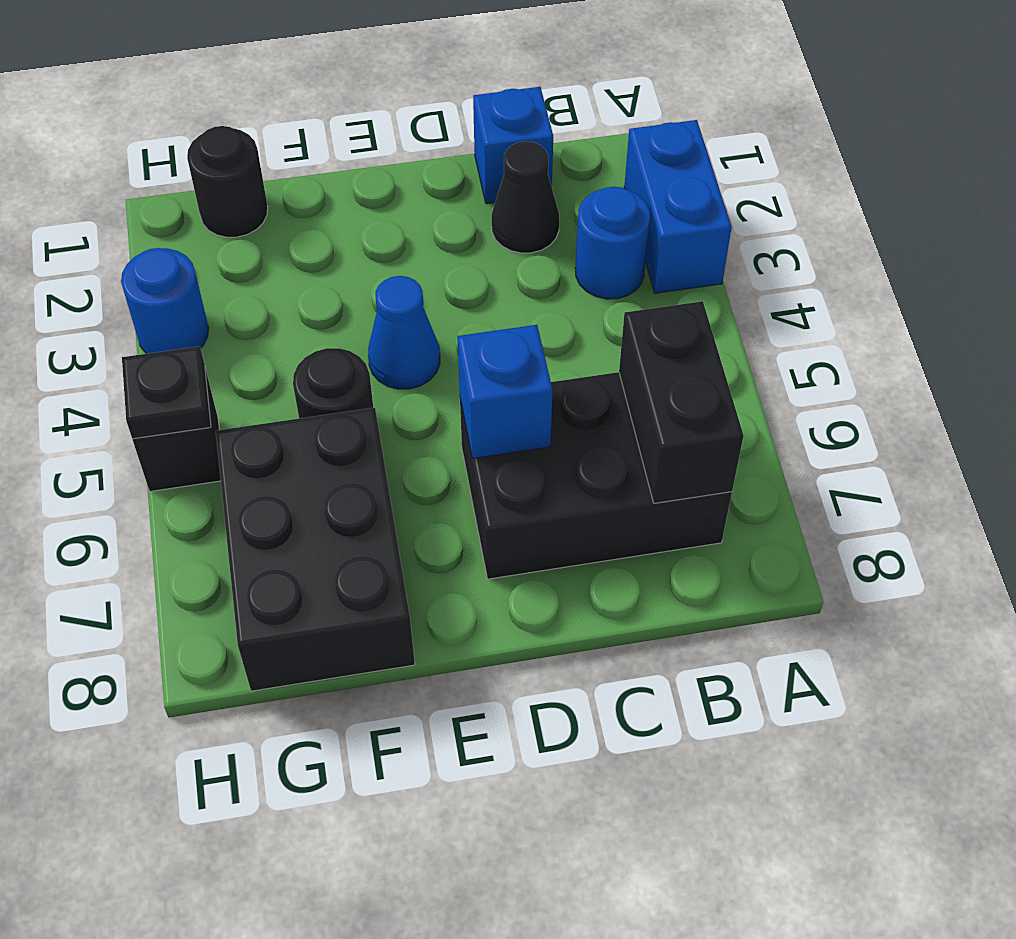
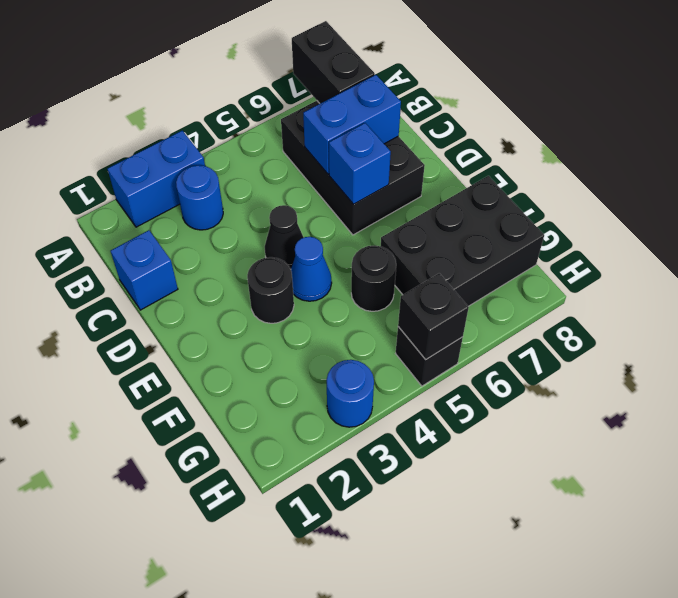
black brick B6:B7 level 2 -> black brick A7:B7 level 2
black cone C2 level 1 -> black cone D4 level 1
none -> blue brick C6:C7 level 2
black round brick G1 level 1 -> black round brick E3 level 1
black plate H5 level 2 -> black brick H5 level 2

